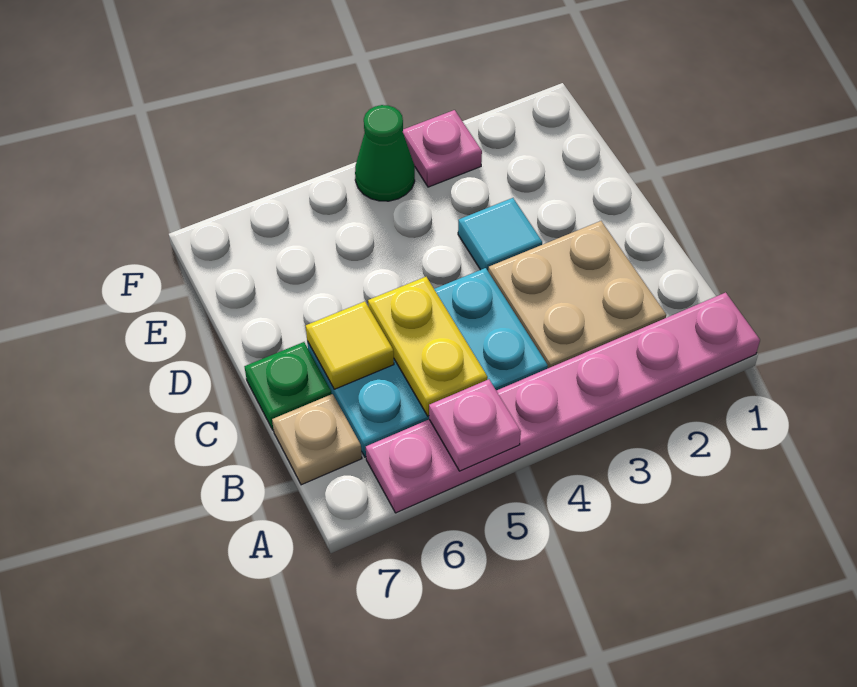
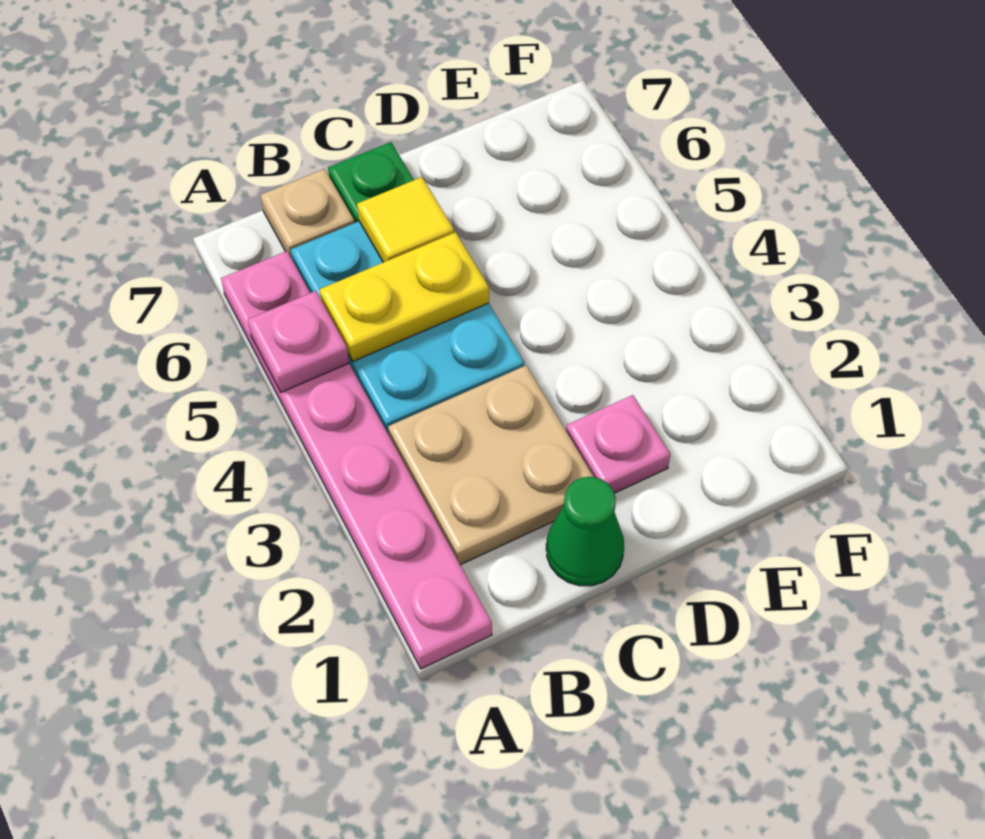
cyan tile D3 level 1 -> none
pink plate F3 level 1 -> pink plate D2 level 1
green cone F4 level 1 -> green cone C1 level 1

